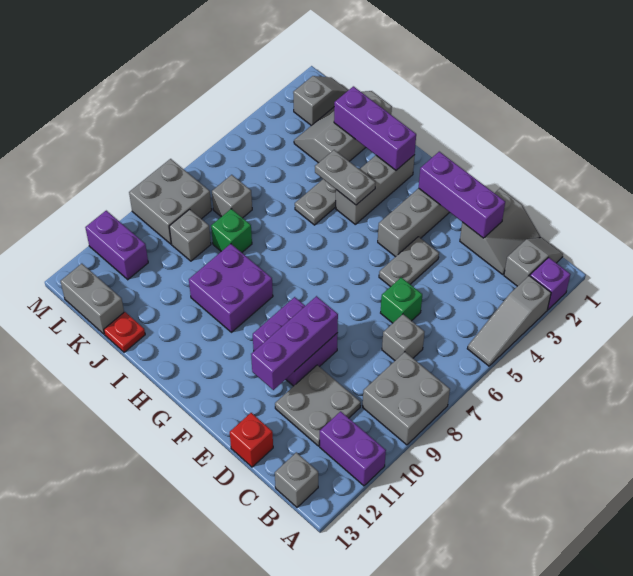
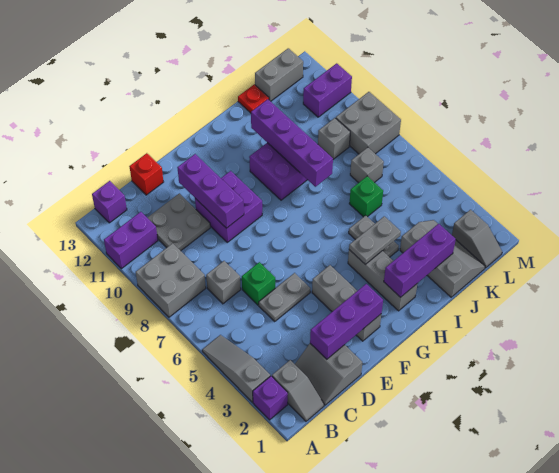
grey brick B13 level 1 -> purple brick B13 level 1
grey plate E4:E5 level 1 -> grey plate D5:E5 level 1
none -> purple brick I8:I11 level 2
green brick J8 level 1 -> green brick J6 level 1

